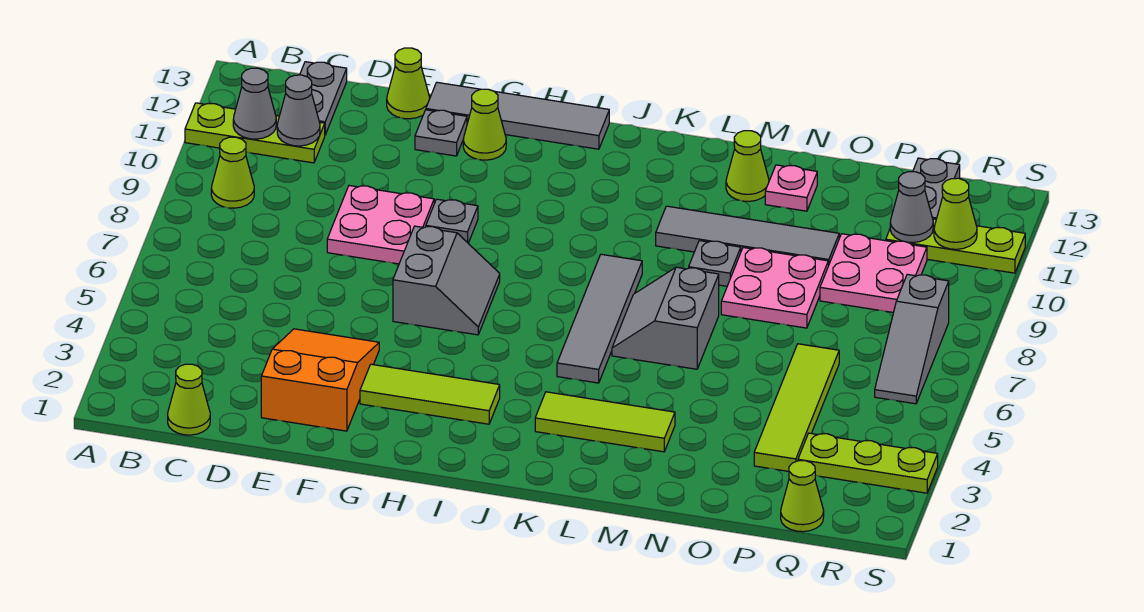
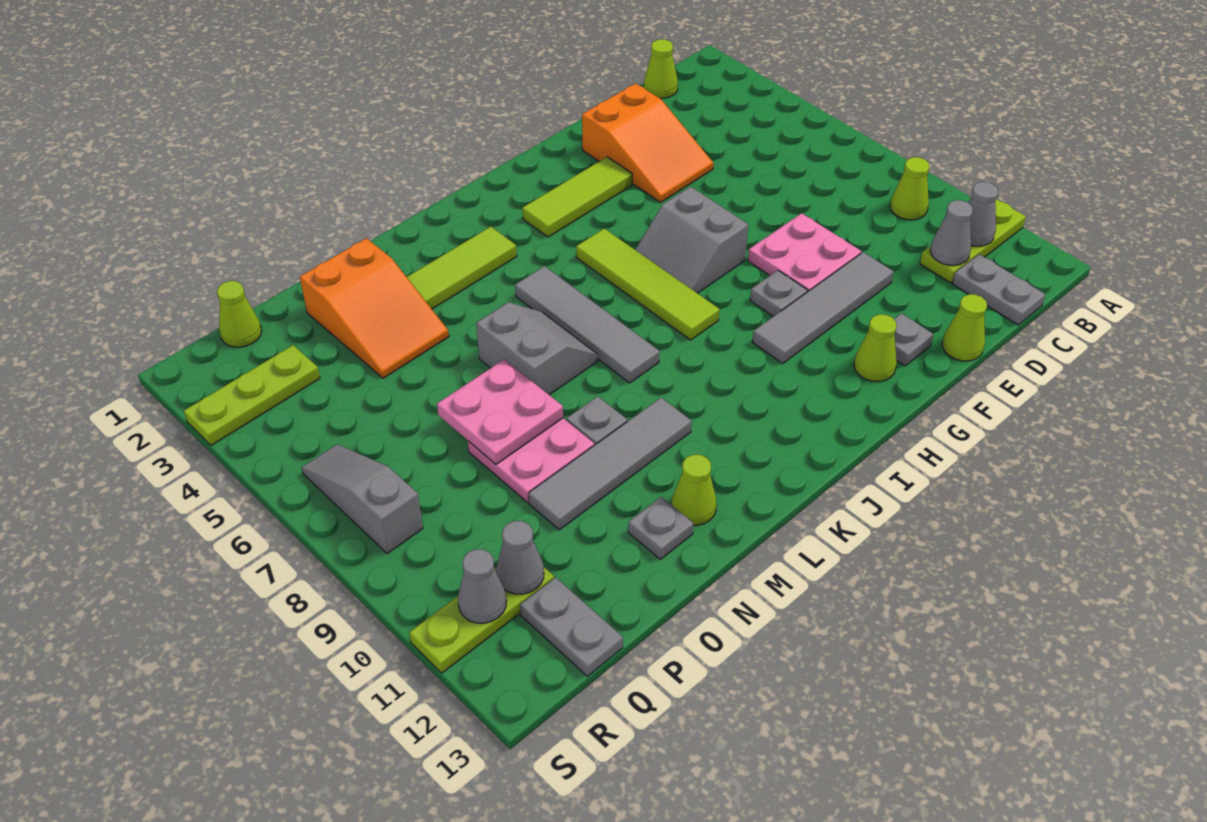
grey tile F13:I13 level 1 -> grey tile E10:H10 level 1
none -> orange slope N2:O4 level 1 top 2
pink plate N12 level 1 -> grey plate N12 level 1
lime tile P3:P6 level 1 -> lime tile I5:I8 level 1
pink plate P9:Q10 level 1 -> pink plate N7:O8 level 2
lime cone R11 level 2 -> grey cone R11 level 2

